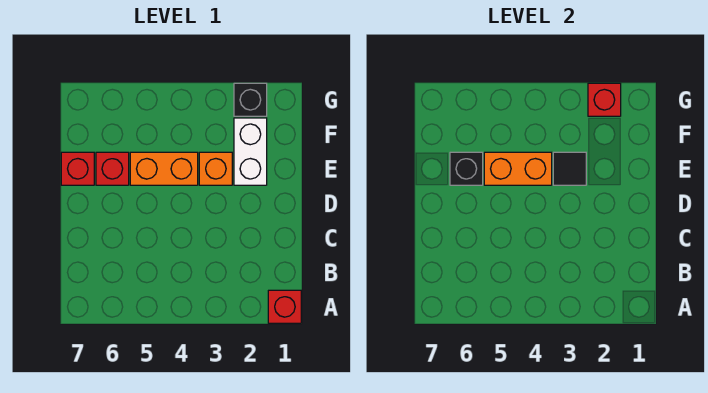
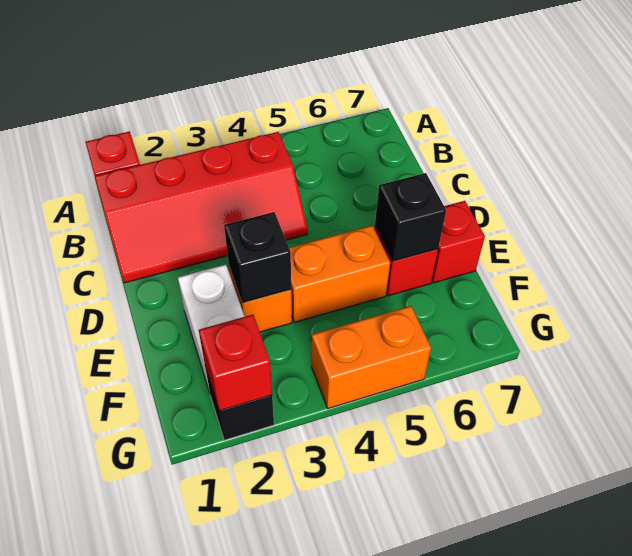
none -> red slope B1:C4 level 1 top B
black tile E3 level 2 -> black brick E3 level 2
orange brick E4:E5 level 2 -> orange brick G4:G5 level 1

